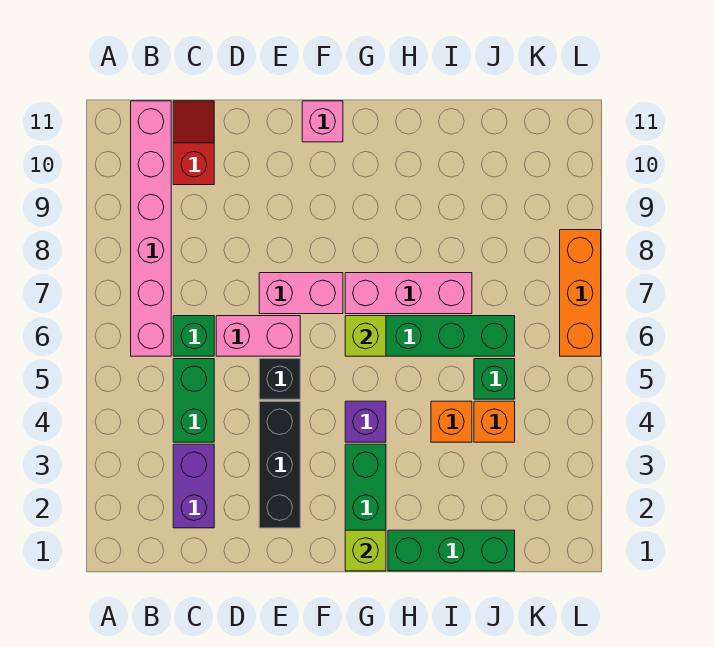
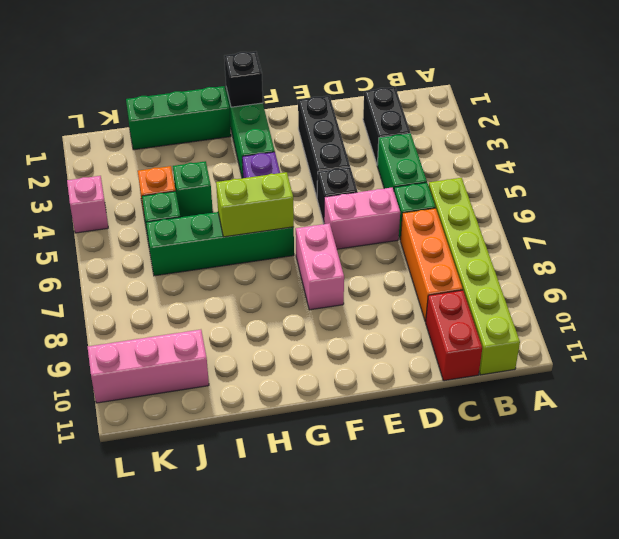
pink brick B6:B11 level 1 -> lime brick B6:B11 level 1
purple brick C2:C3 level 1 -> black brick C2:C3 level 1
red slope C10:C11 level 1 top 10 -> red brick C10:C11 level 1
pink brick E7:F7 level 1 -> pink brick F7:F8 level 1
pink brick F11 level 1 -> pink brick L4 level 1
lime brick G1 level 2 -> black brick G1 level 2
lime brick G6 level 2 -> lime brick G6:H6 level 2
pink brick G7:I7 level 1 -> pink brick J10:L10 level 1
orange brick I4 level 1 -> green brick I4 level 1
orange brick L6:L8 level 1 -> orange brick C7:C9 level 1

